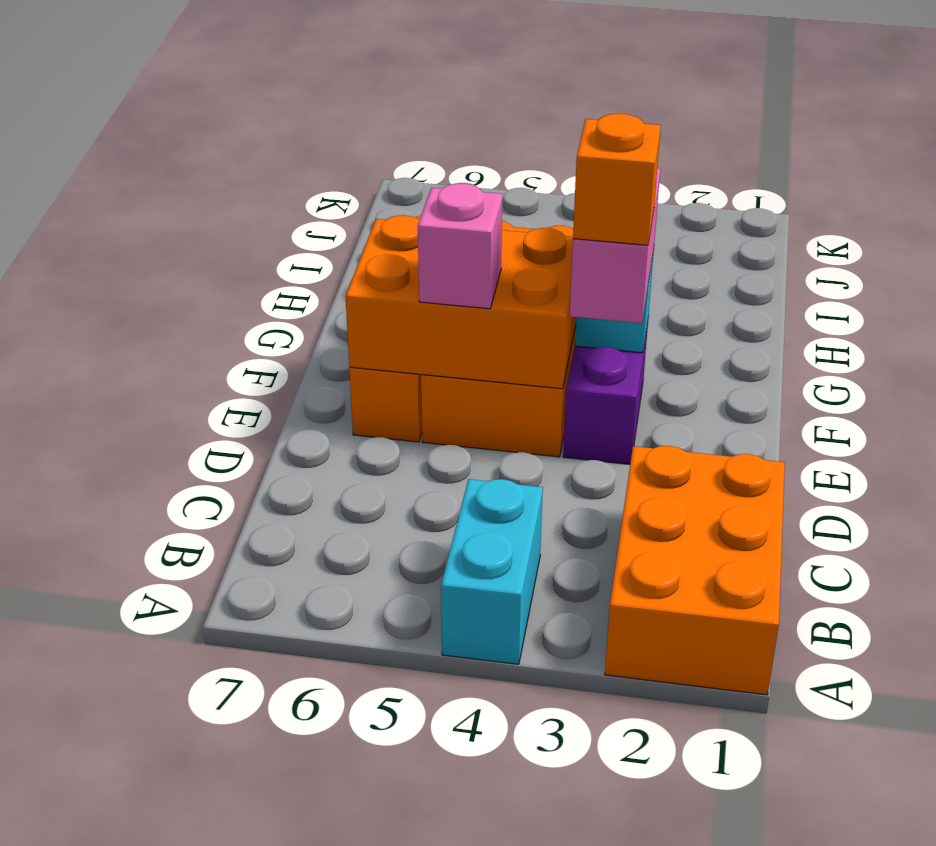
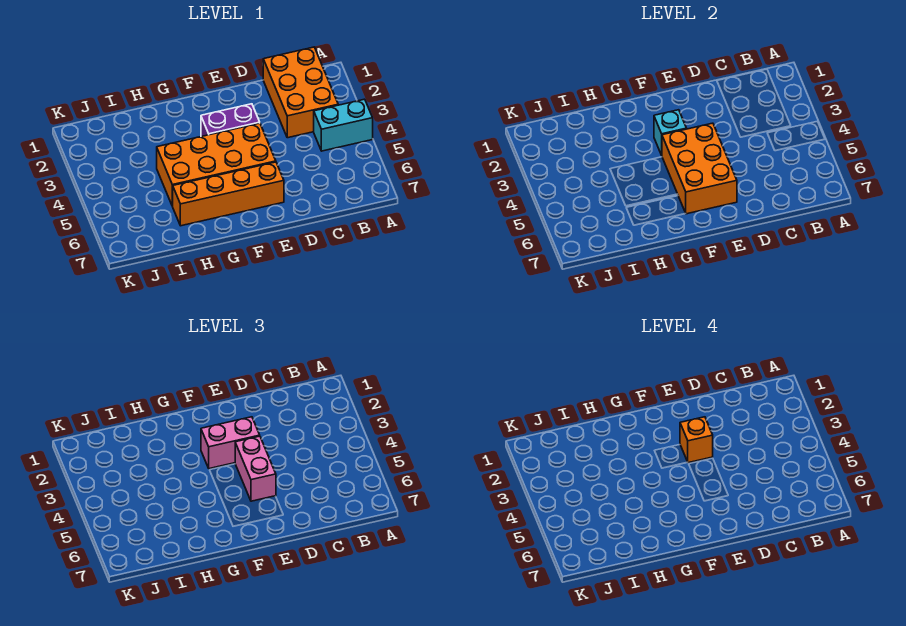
orange brick A1:C2 level 1 -> orange brick B1:C3 level 1
pink brick E5 level 3 -> pink brick E4:E5 level 3

